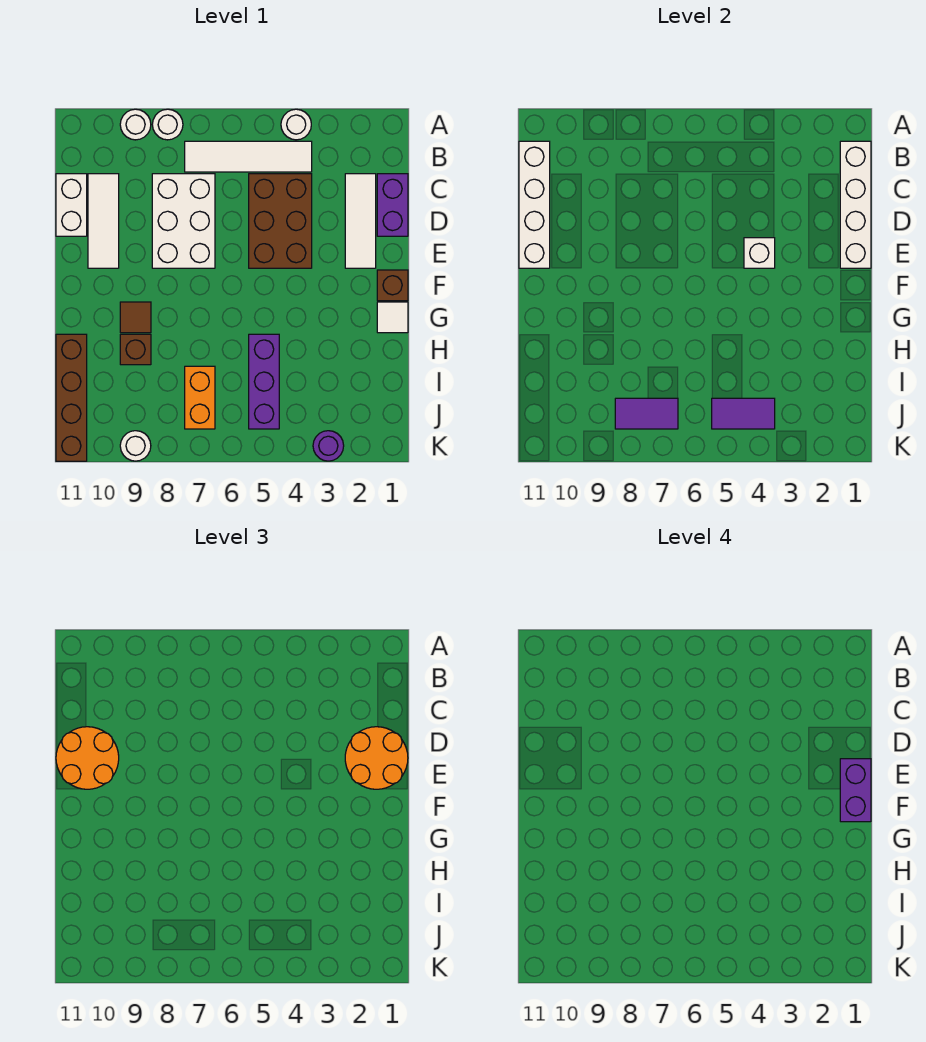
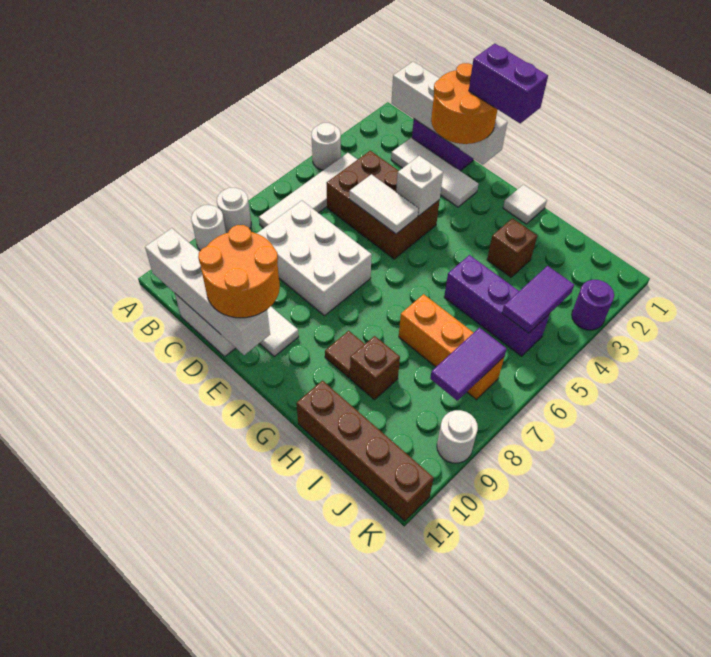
none -> white tile D5:E5 level 2
brown brick F1 level 1 -> brown brick H3 level 1
orange brick I7:J7 level 1 -> orange brick H7:J7 level 1

